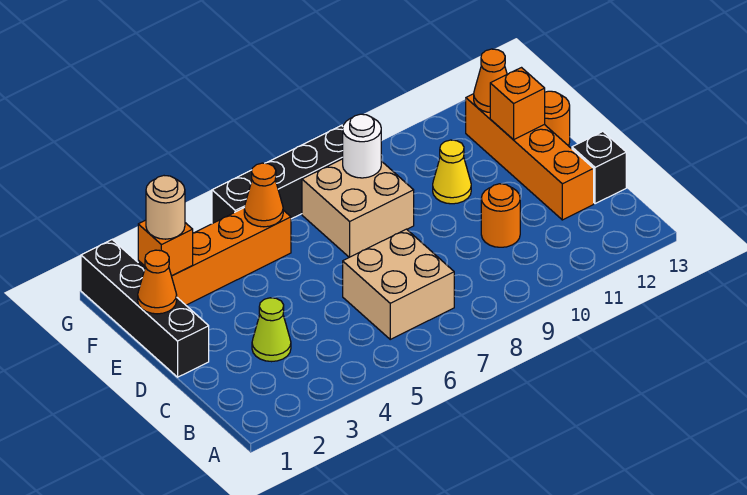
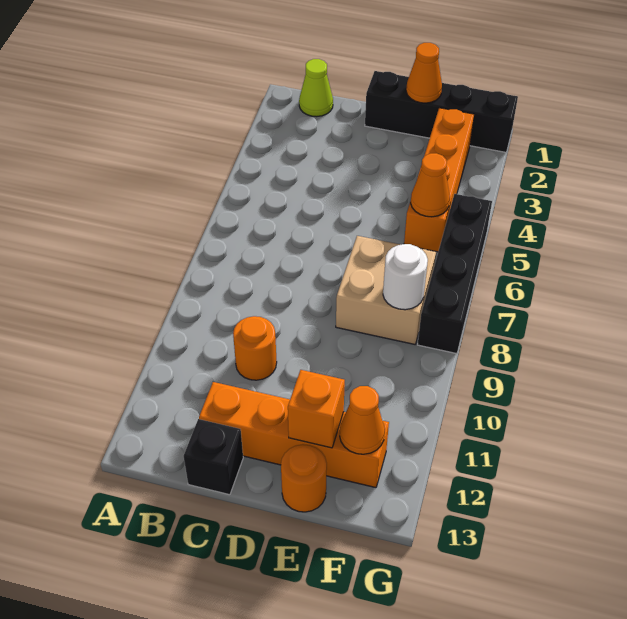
tan brick B6:C7 level 1 -> none
lime cone C3 level 1 -> lime cone B1 level 1
yellow cone E10 level 1 -> none
orange brick F2 level 2 -> none
tan round brick F2 level 3 -> none

